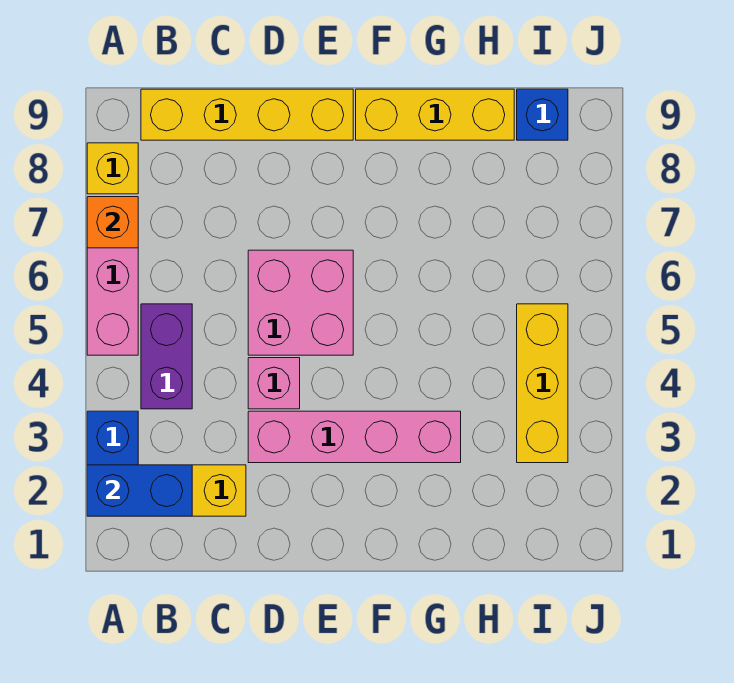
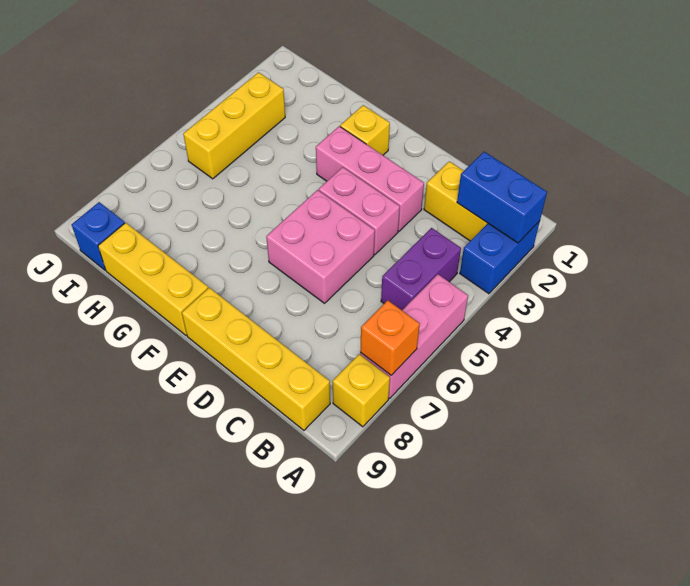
pink brick D3:G3 level 1 -> pink brick D3:F3 level 1
pink brick D4 level 1 -> pink brick D4:E4 level 1
none -> yellow brick F2 level 1

